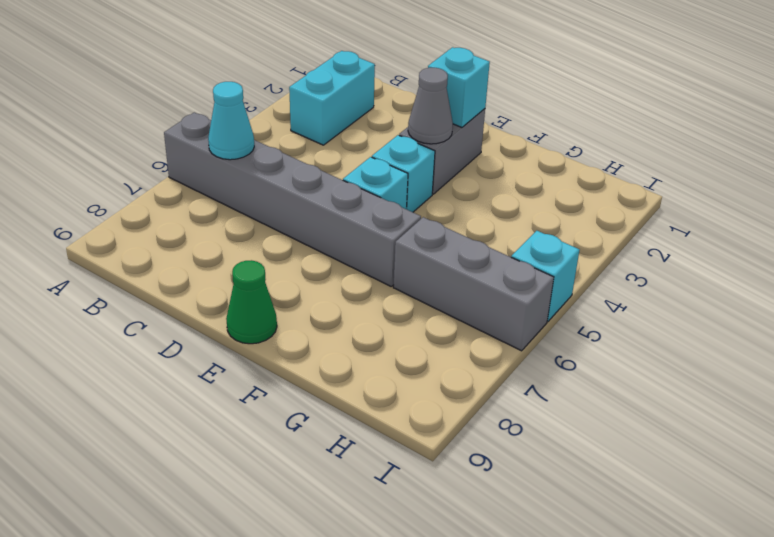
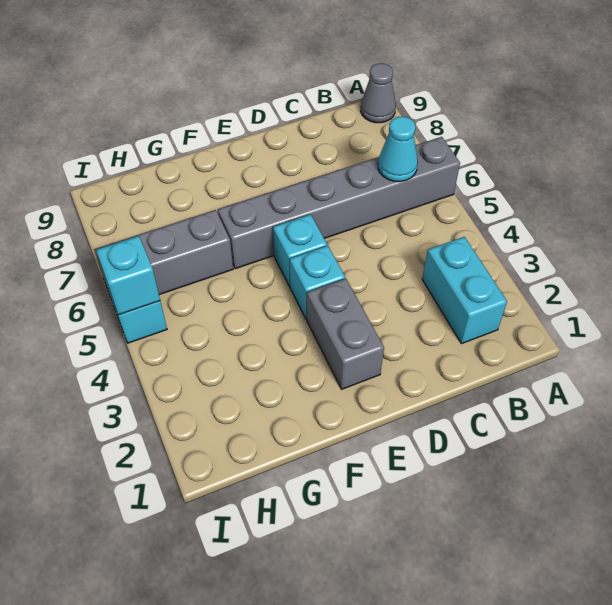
cyan brick E2 level 2 -> cyan brick I5 level 2
grey cone E3 level 2 -> grey cone A9 level 1
green cone E9 level 1 -> none

